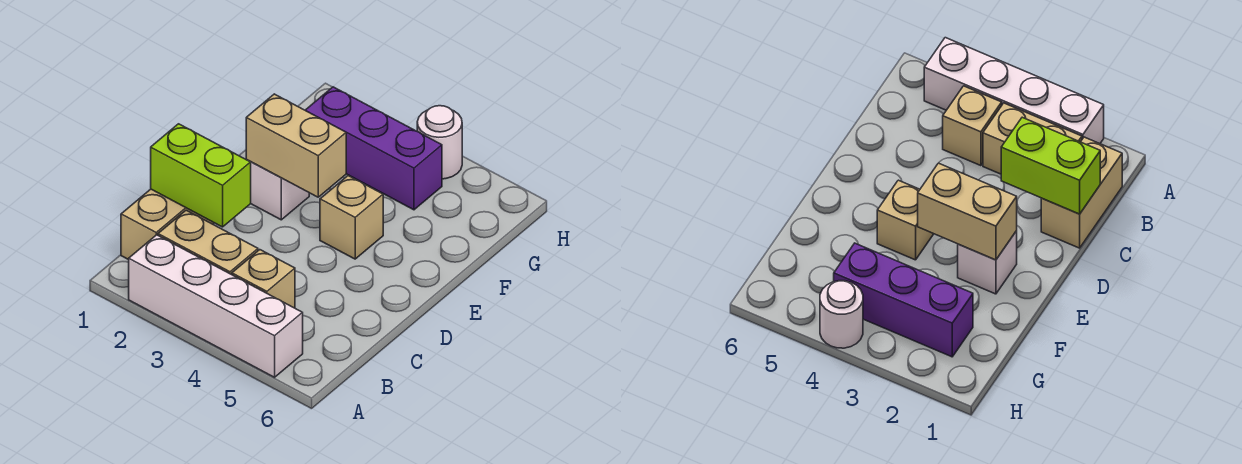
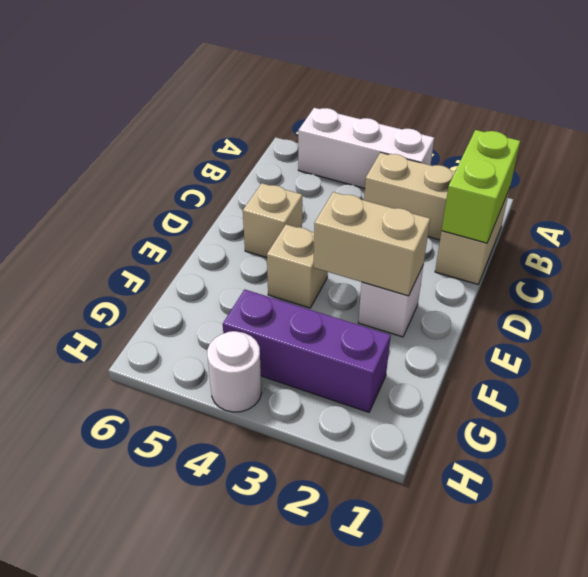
white brick A2:A5 level 1 -> white brick A3:A5 level 1
tan brick B4 level 1 -> tan brick D5 level 1
lime brick C1:C2 level 2 -> lime brick B1:C1 level 2

